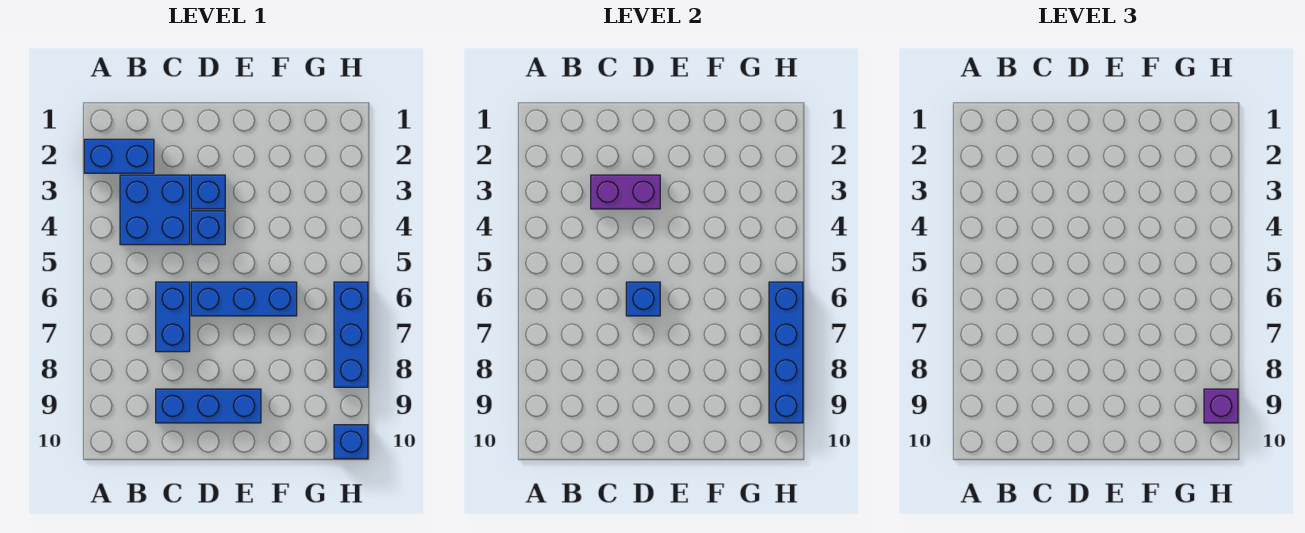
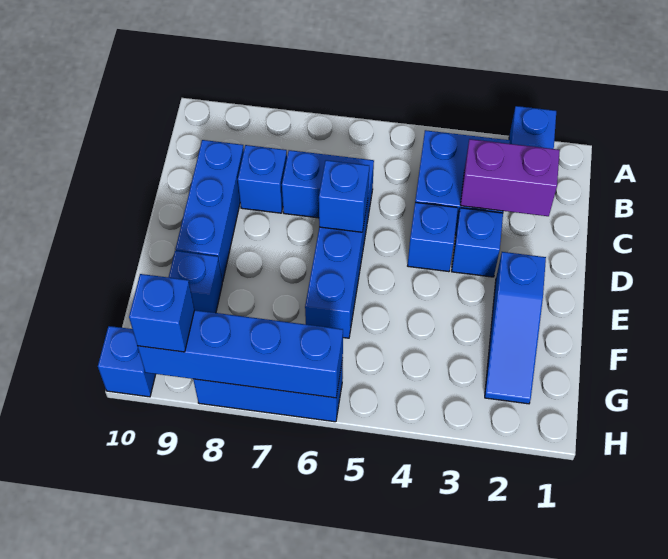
purple brick C3:D3 level 2 -> purple brick C2:C3 level 2
none -> blue brick C8 level 1
none -> blue slope E2:G2 level 1 top E
none -> blue brick F9 level 1
purple brick H9 level 3 -> blue brick H9 level 3

